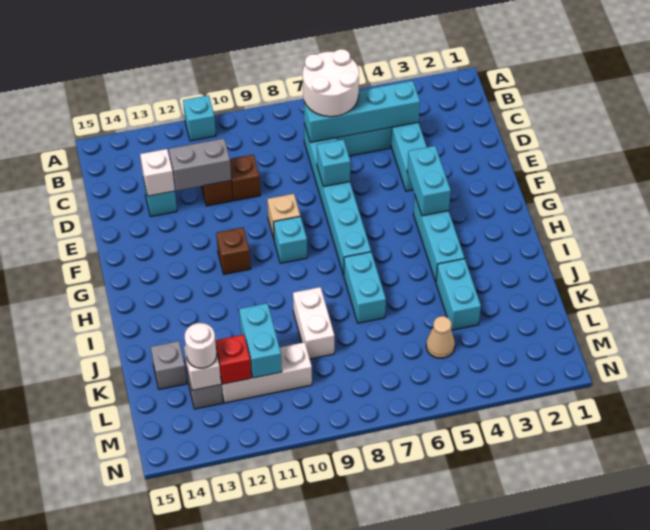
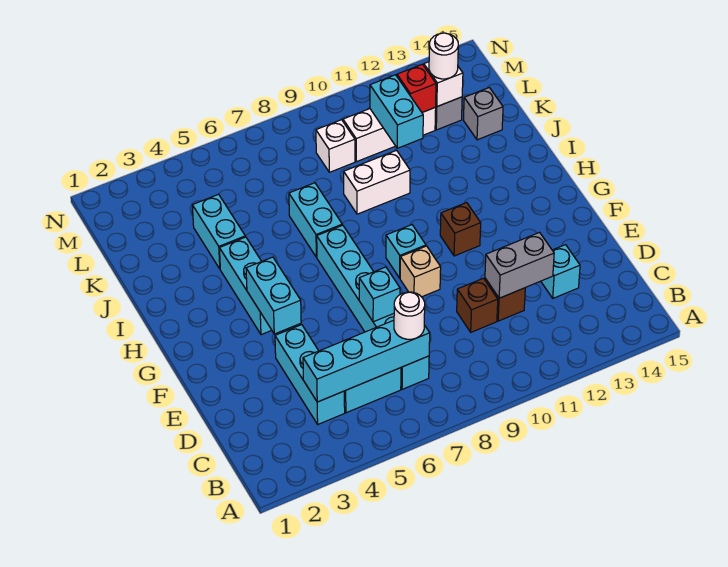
cyan brick A11 level 1 -> none
white round brick B6:C7 level 3 -> white round brick C7 level 3
white brick D13 level 2 -> white brick L9 level 1
white brick J9:K9 level 1 -> white brick J9:J10 level 1
tan cone L5 level 1 -> none

